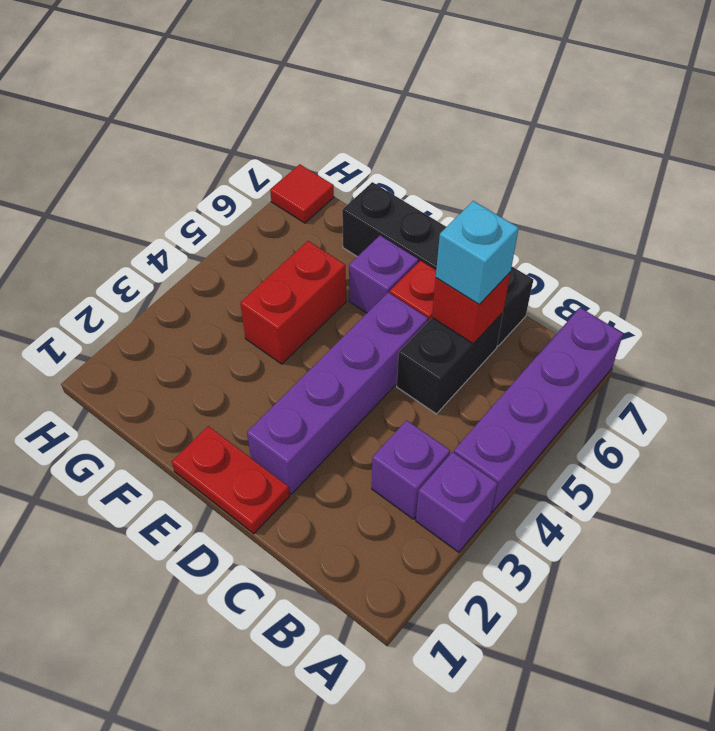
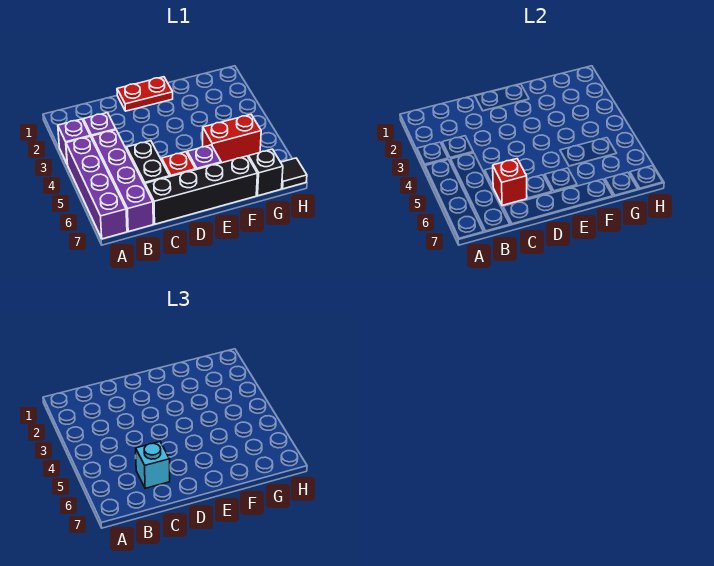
purple brick D2:D5 level 1 -> purple brick B4:B7 level 1
red brick F4:F5 level 1 -> red brick F5:G5 level 1
none -> black brick G7 level 1
red tile H7 level 1 -> black tile H7 level 1

